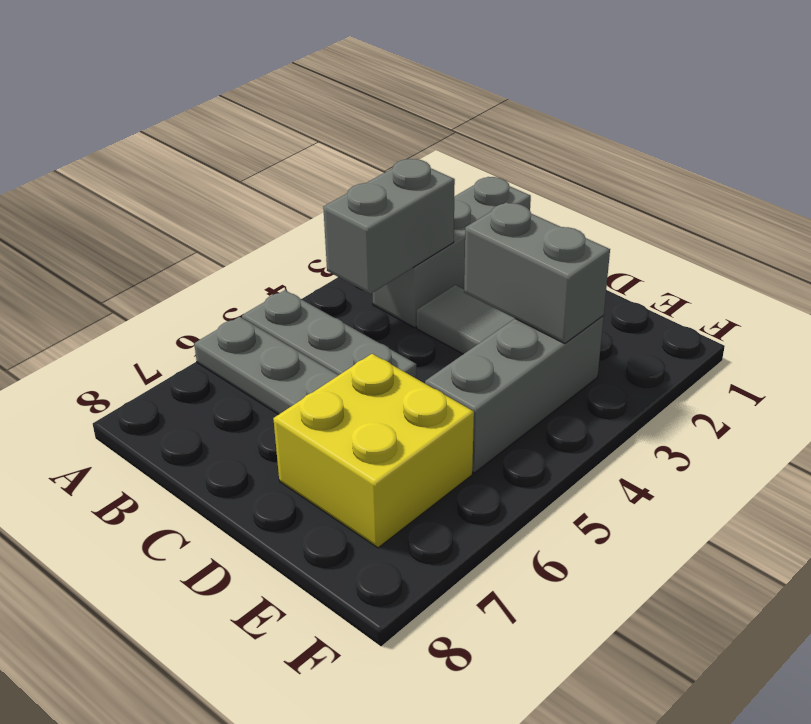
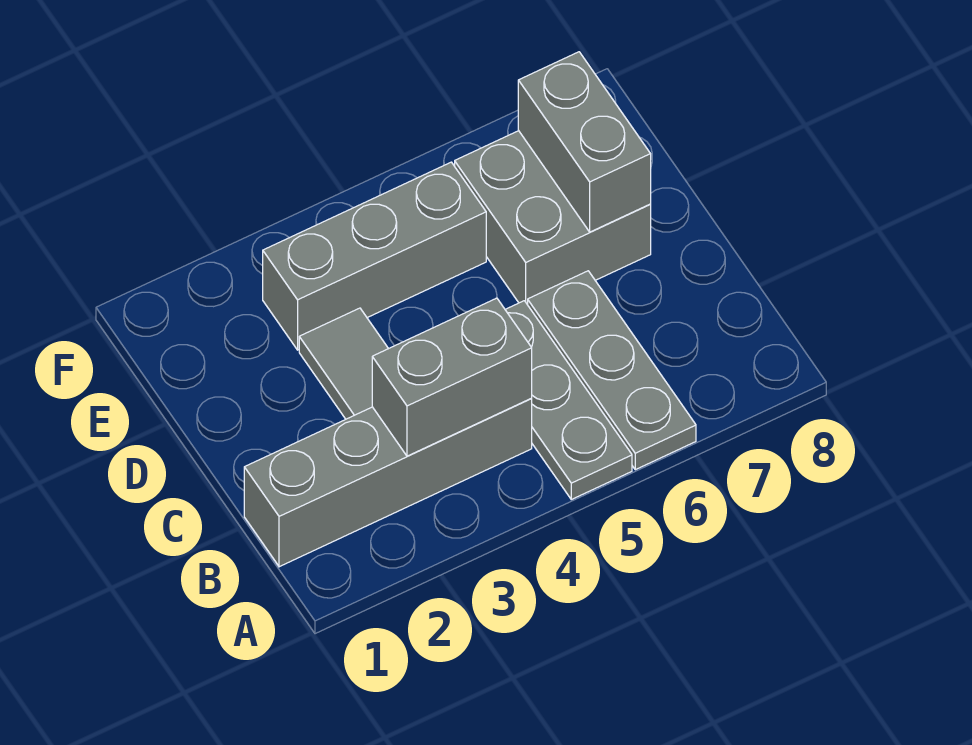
grey brick B1:B3 level 1 -> grey brick B1:B4 level 1
grey brick D3:E3 level 2 -> grey brick D7:E7 level 2
yellow brick D6:E7 level 1 -> grey brick D6:E7 level 1

